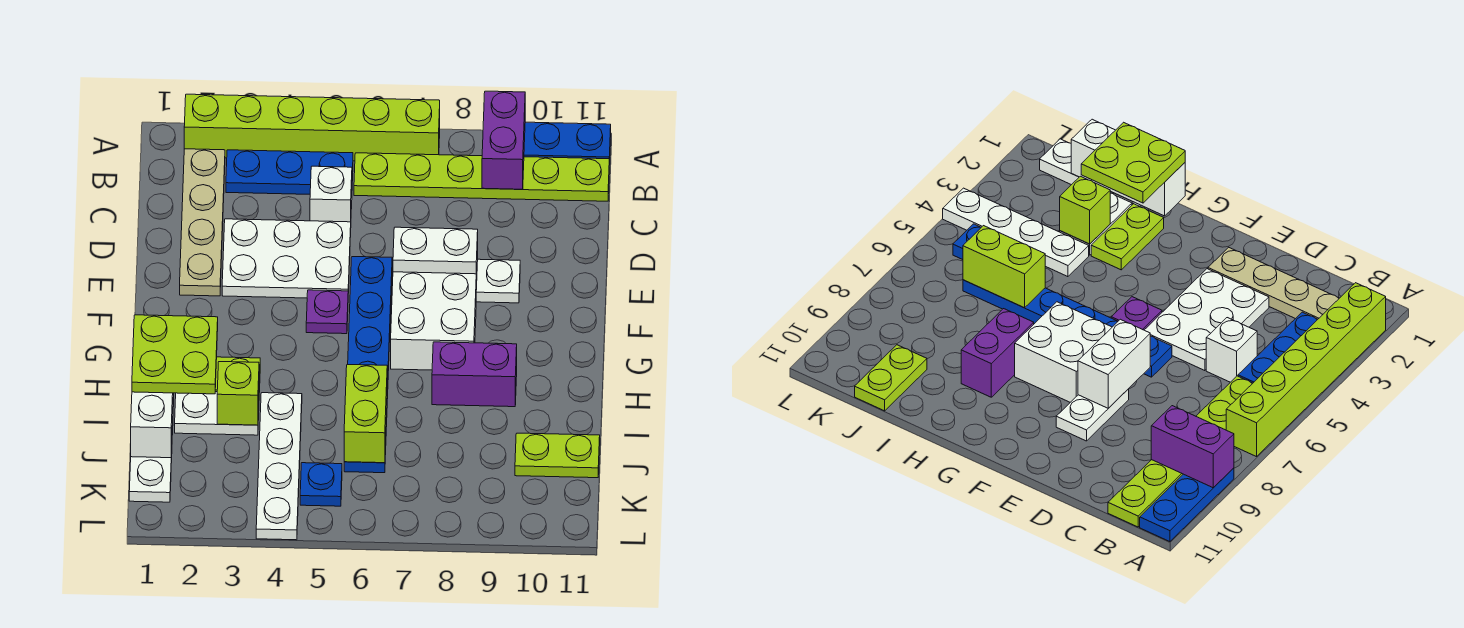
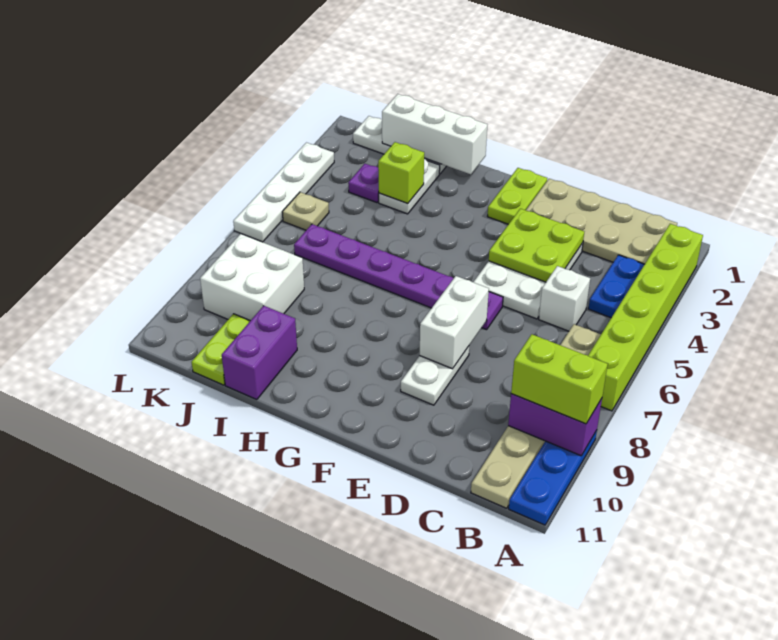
tan plate B2:E2 level 1 -> tan plate B1:E2 level 1
blue plate B3:B5 level 1 -> blue plate B3:B4 level 1
lime plate B6:B11 level 1 -> tan plate B6:B11 level 1
blue plate E6:J6 level 1 -> purple plate E6:J6 level 1
purple plate F5 level 1 -> purple plate J3 level 1
white brick F7:G8 level 1 -> white brick J8:K9 level 1
lime plate H1:I2 level 3 -> lime plate D3:E4 level 2
lime plate H2:H3 level 1 -> lime plate F1:F2 level 1
purple brick H8:H9 level 1 -> purple brick I10:I11 level 1
white plate I4:L4 level 1 -> white plate L3:L6 level 1
lime brick I6:J6 level 2 -> lime brick A9:B9 level 3
blue plate K5 level 1 -> tan plate K5 level 1

